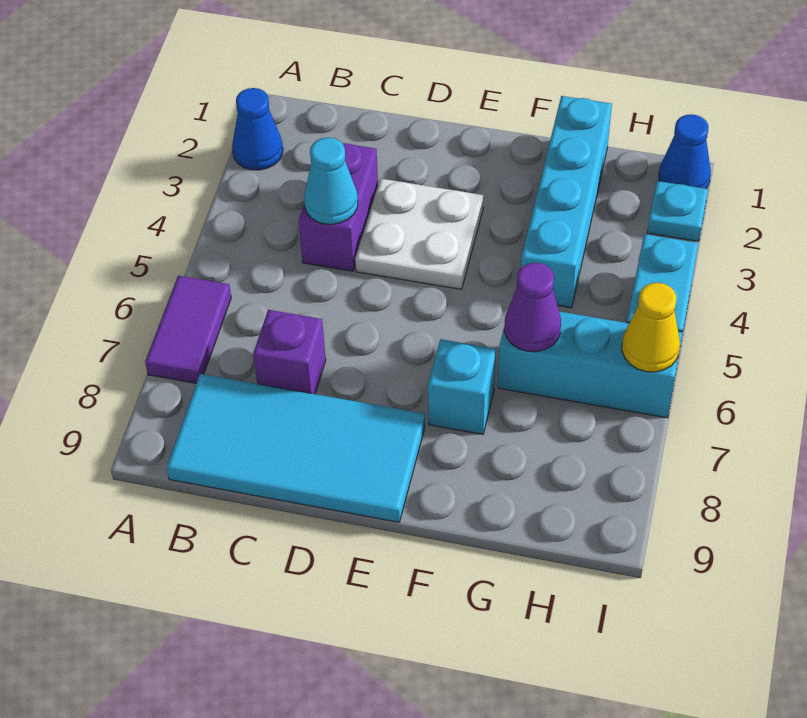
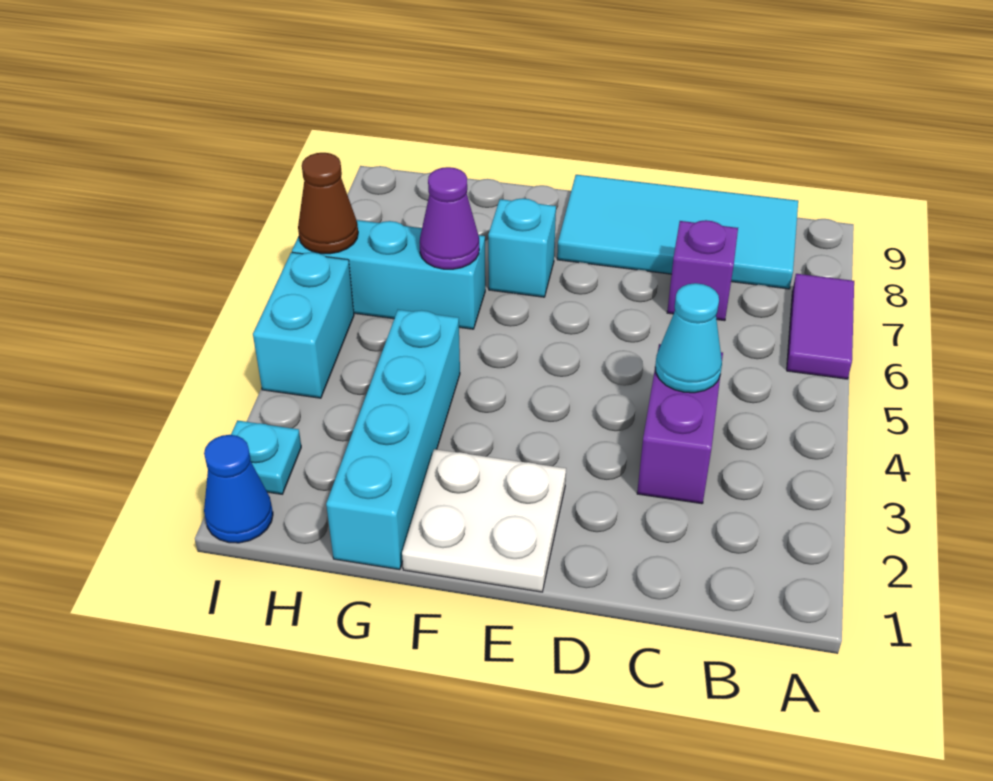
blue cone A2 level 1 -> none
white plate D3:E4 level 1 -> white plate E1:F2 level 1
yellow cone I6 level 2 -> brown cone I6 level 2

